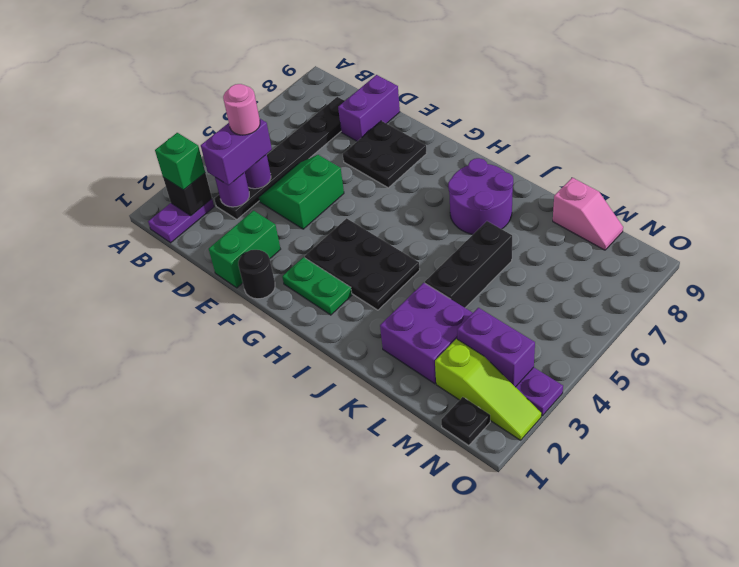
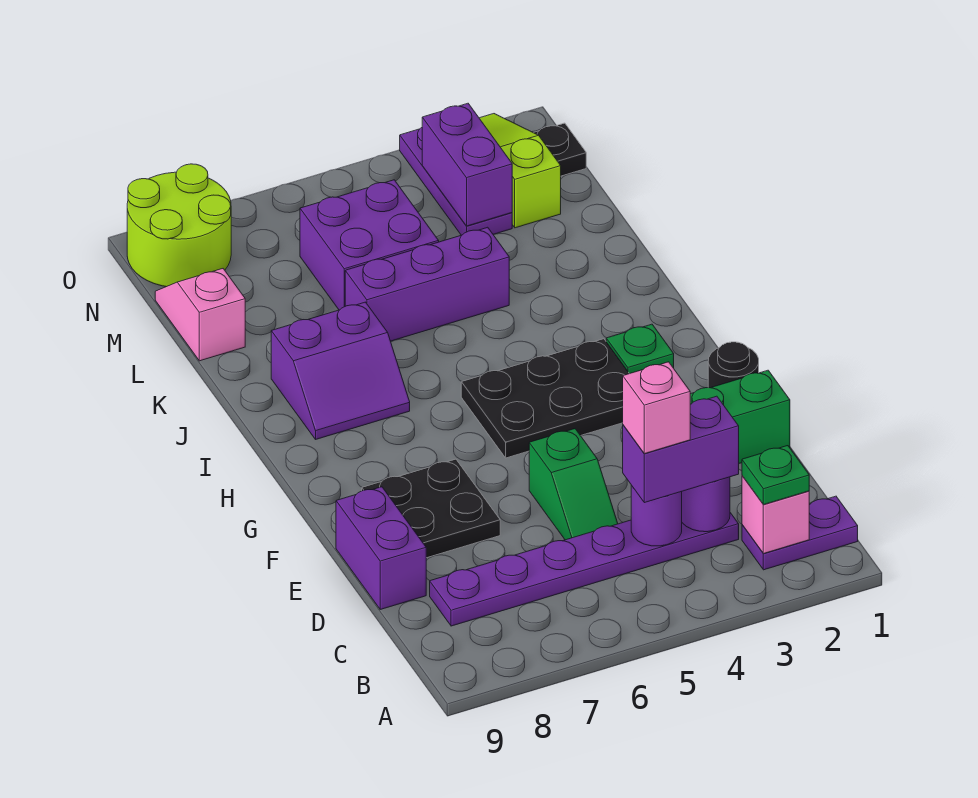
black brick B2 level 2 -> pink brick B2 level 2
green brick B2 level 3 -> green plate B2 level 3
black plate C3:C8 level 1 -> purple plate C3:C8 level 1
pink round brick C4 level 4 -> pink brick C4 level 4
green slope D4:E5 level 1 top E -> green slope D5:E5 level 1 top E
purple brick D8:D9 level 1 -> purple brick D9:E9 level 1
green plate G2:H2 level 1 -> green plate H2 level 1
black plate G3:I4 level 1 -> black plate G3:H5 level 1
purple round brick I7:J8 level 1 -> purple slope I7:J8 level 1 top J
purple brick K2:L3 level 1 -> purple brick L5:M6 level 1
black brick K4:K6 level 1 -> purple brick K4:K6 level 1
none -> lime round brick N8:O9 level 1

